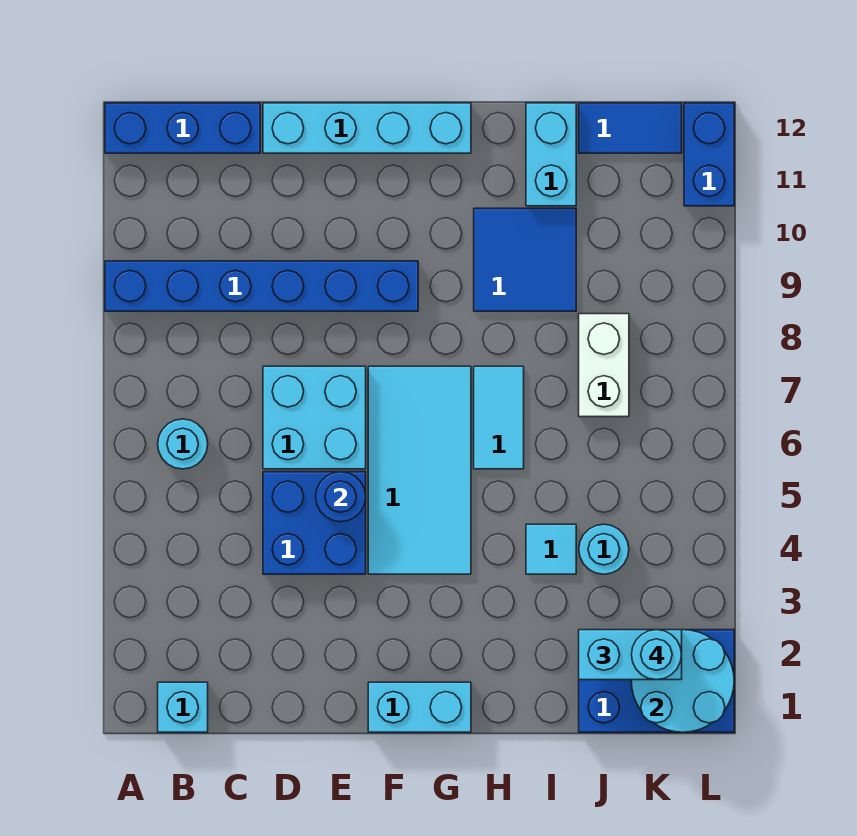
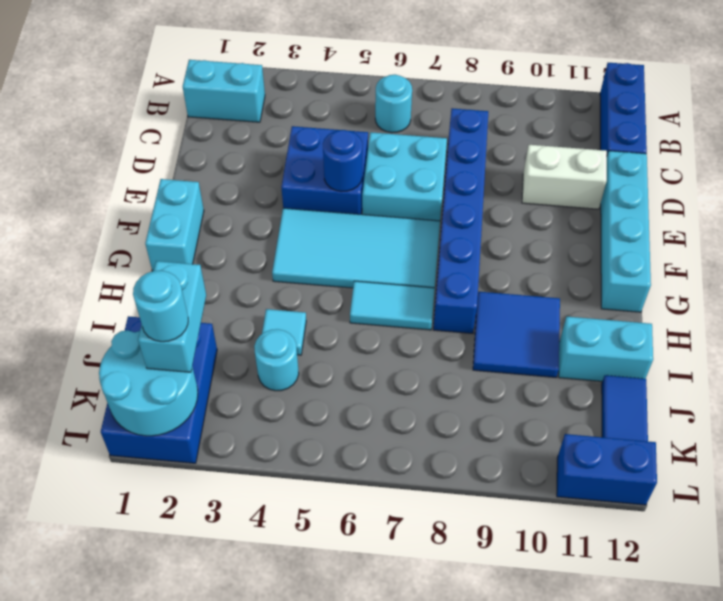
blue brick A9:F9 level 1 -> blue brick C8:H8 level 1
cyan brick B1 level 1 -> cyan brick B1:B2 level 1
white brick J7:J8 level 1 -> white brick D10:D11 level 1

